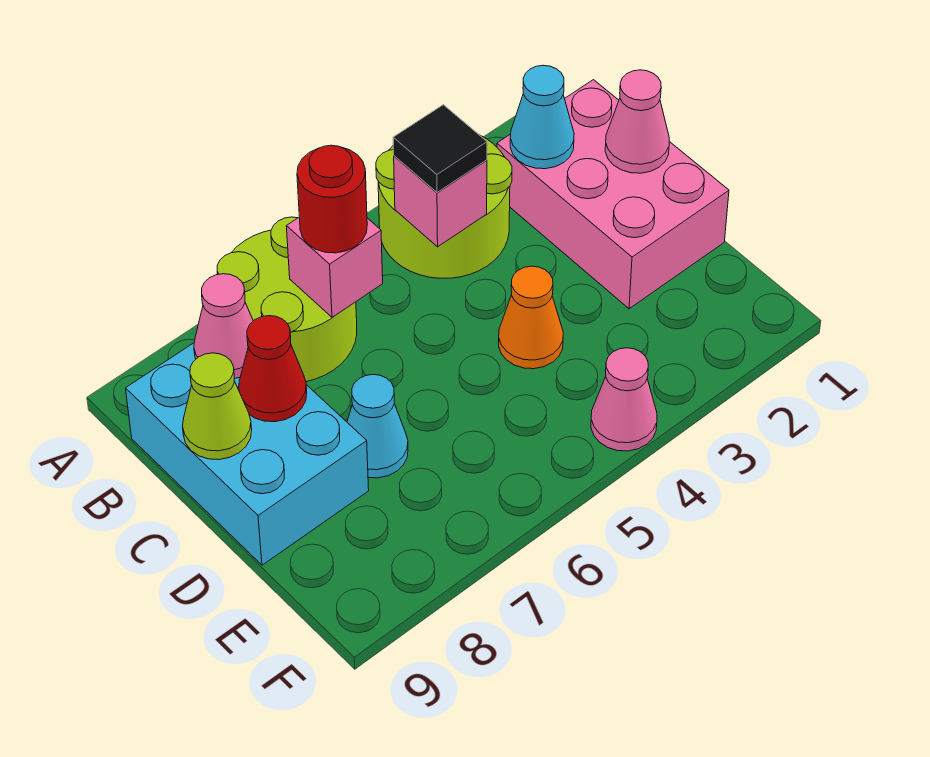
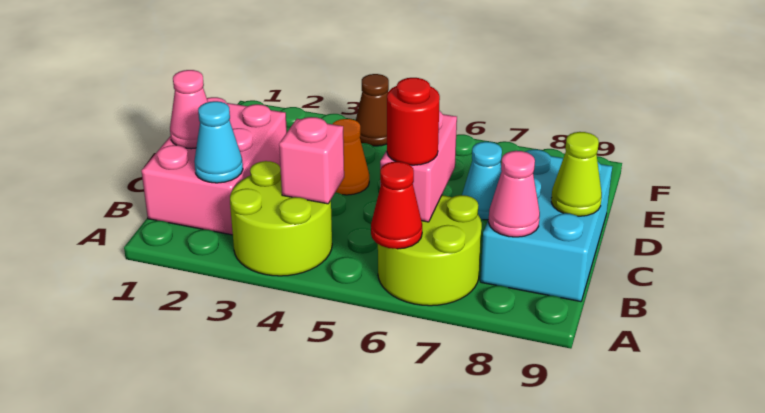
black tile B4 level 3 -> none
pink brick B6 level 2 -> pink brick B6:C6 level 2
red cone C8 level 2 -> red cone A6 level 2
pink cone F4 level 1 -> brown cone F4 level 1

